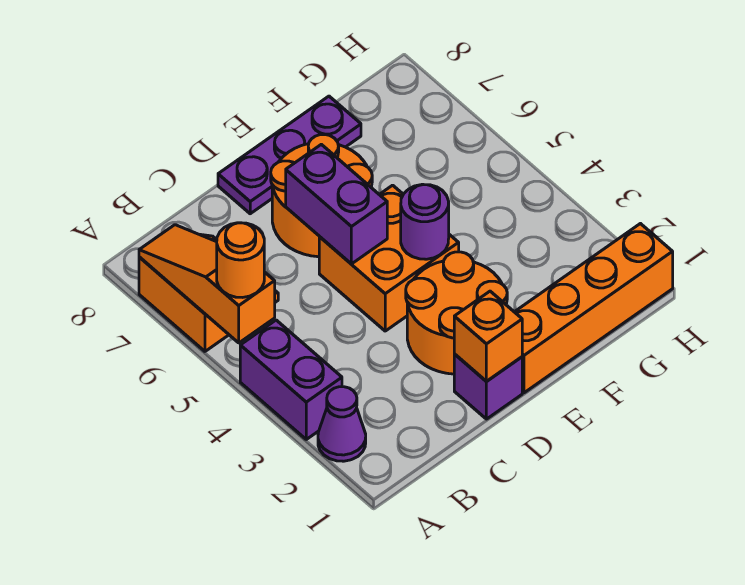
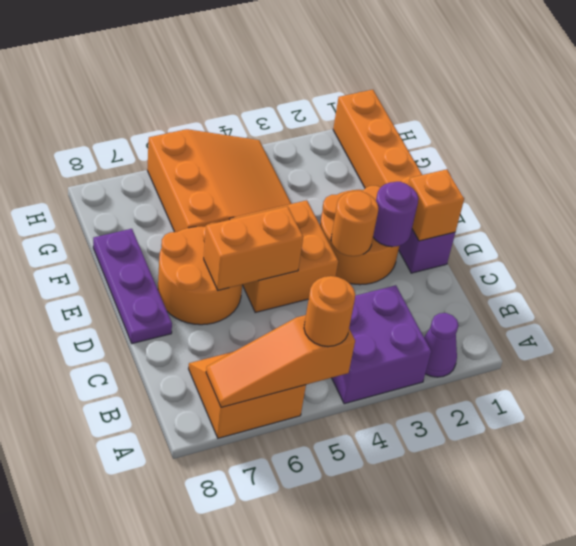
purple brick A3:A4 level 1 -> purple brick A3:B4 level 1
none -> orange round brick D3 level 2
purple brick D5:D6 level 2 -> orange brick D5:D6 level 2
purple round brick E4 level 2 -> purple round brick D2 level 2
none -> orange slope F4:H6 level 1 top 6

